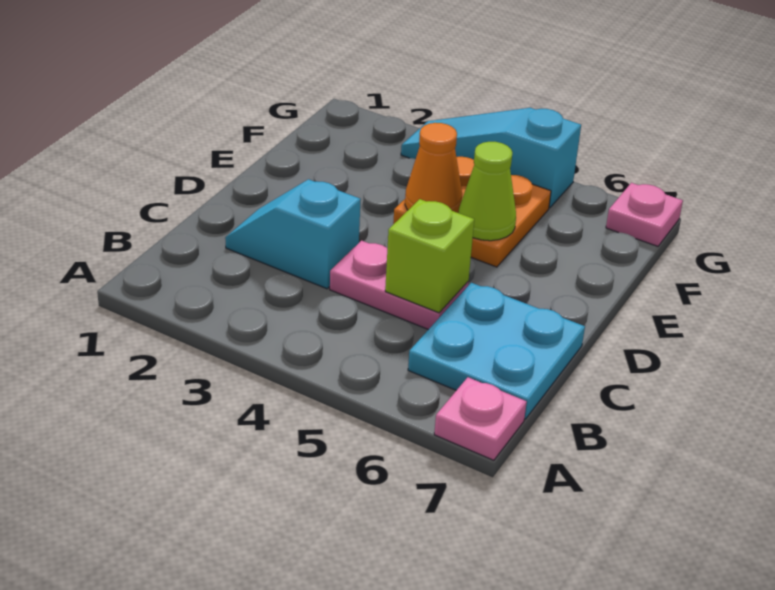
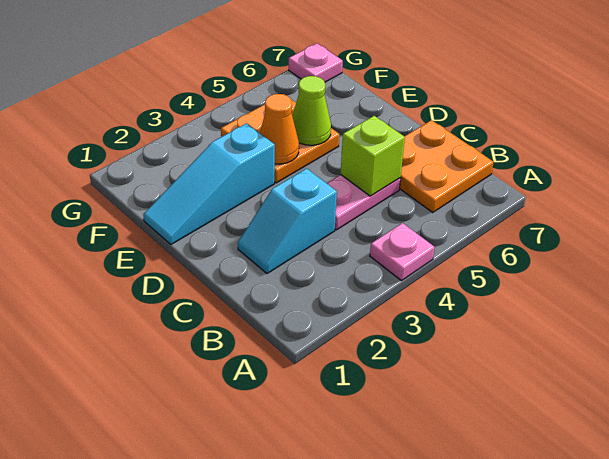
pink plate A7 level 1 -> pink plate A4 level 1
cyan plate B6:C7 level 1 -> orange plate B6:C7 level 1
cyan slope G3:G5 level 1 top 5 -> cyan slope E1:E3 level 1 top 3

